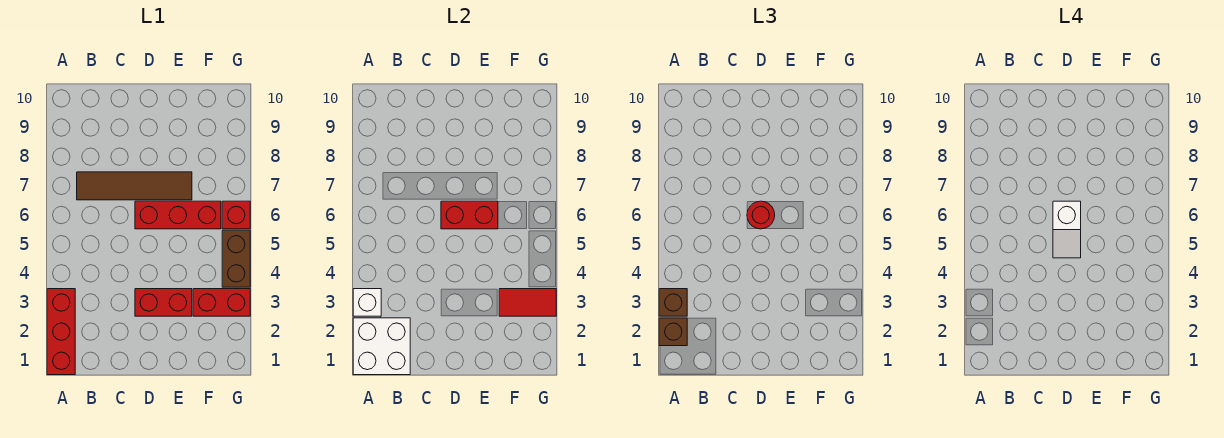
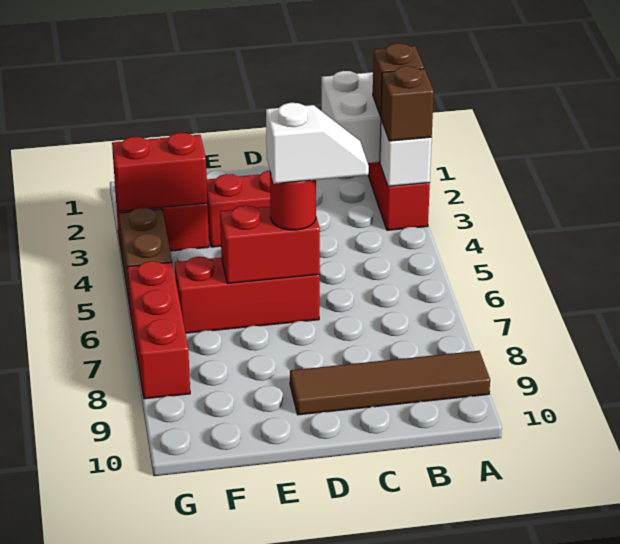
brown tile B7:E7 level 1 -> brown tile A9:D9 level 1
white slope D5:D6 level 4 top 6 -> white slope C6:D6 level 4 top D
red tile F3:G3 level 2 -> red brick F3:G3 level 2
red brick G6 level 1 -> red brick G6:G8 level 1

